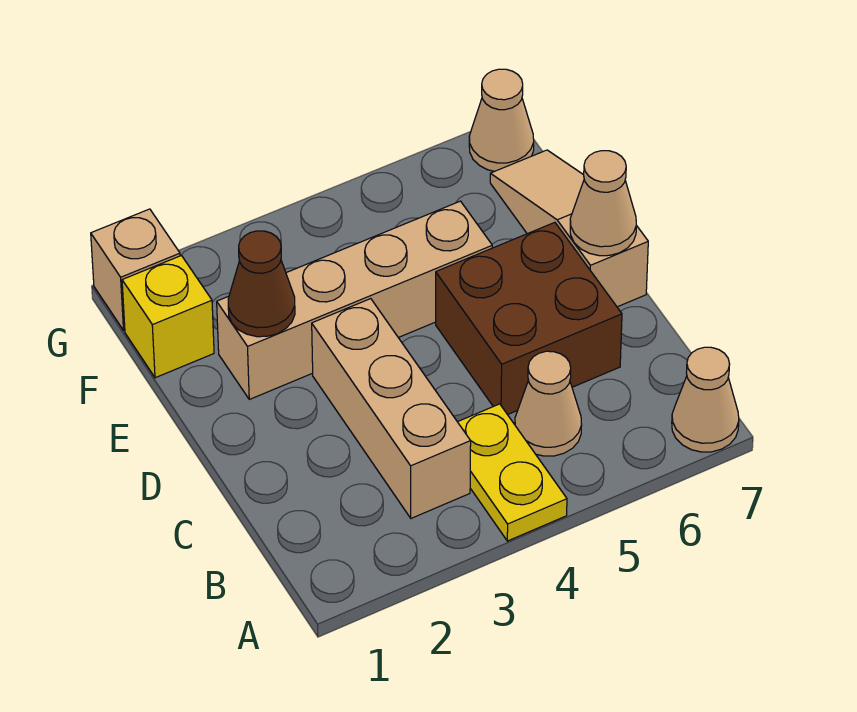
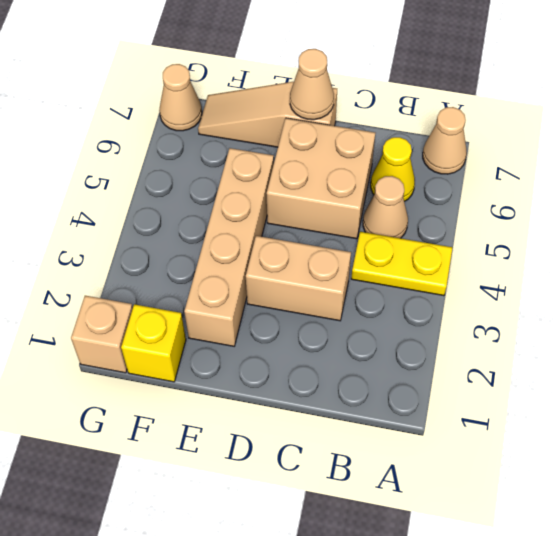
tan brick B3:D3 level 1 -> tan brick C3:D3 level 1
none -> yellow cone B6 level 1
brown brick C5:D6 level 1 -> tan brick C5:D6 level 1
brown cone E2 level 2 -> none

